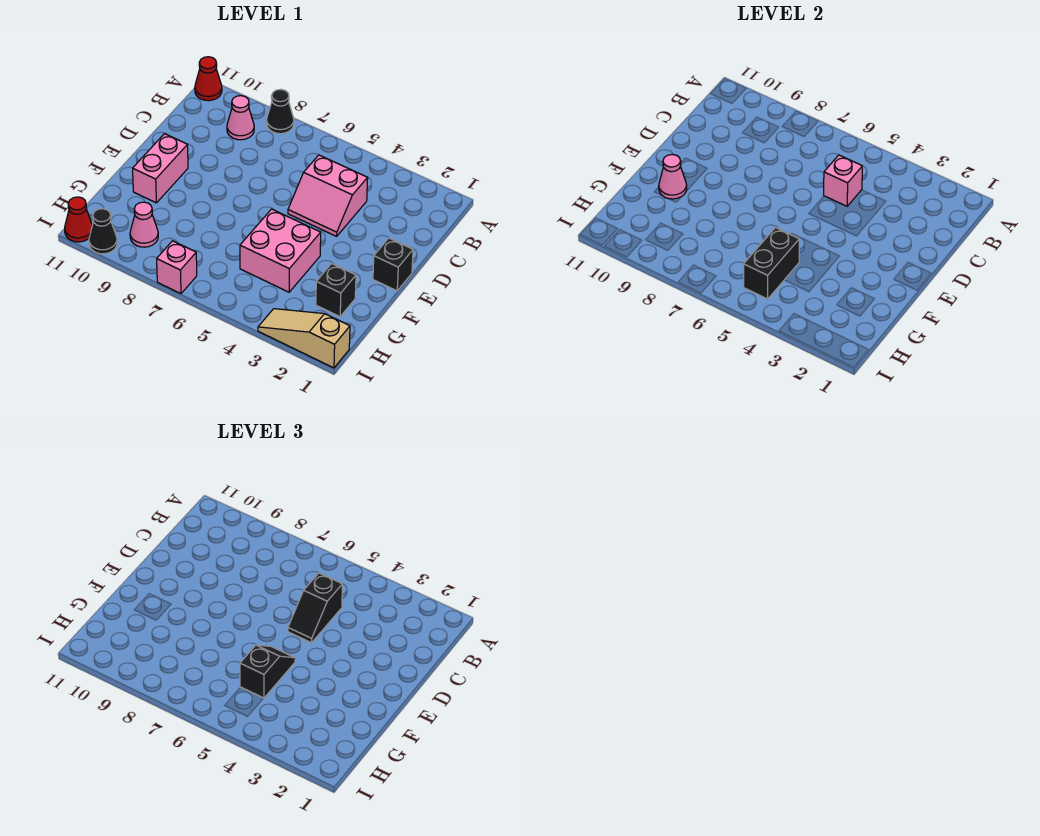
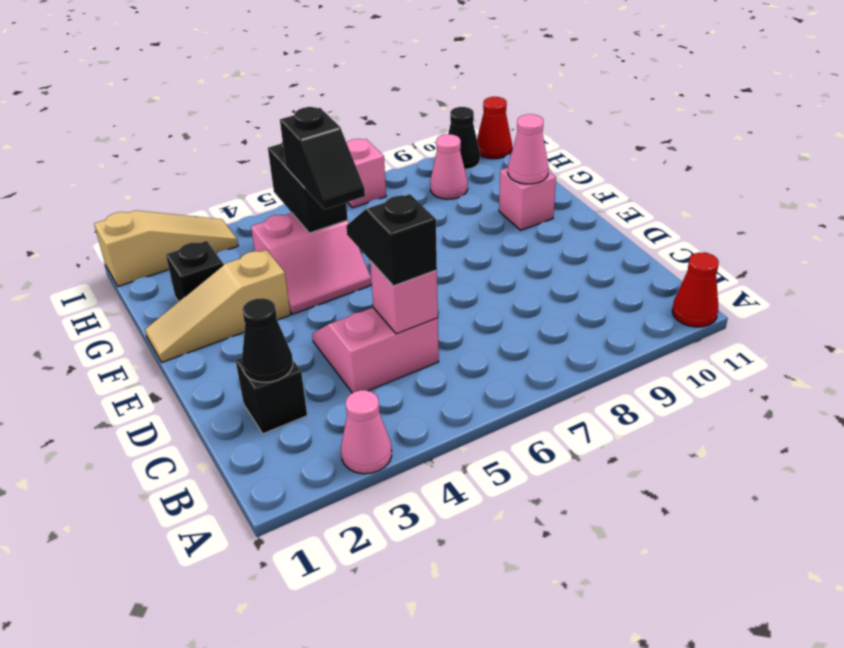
black cone A8 level 1 -> black cone C2 level 2
pink cone B9 level 1 -> pink cone A3 level 1
black brick E1 level 1 -> black brick C2 level 1
pink brick E10:F10 level 1 -> pink brick F10 level 1
none -> tan slope F1:F3 level 1 top 3
pink brick F4:G5 level 1 -> pink slope F4:G5 level 1 top G

